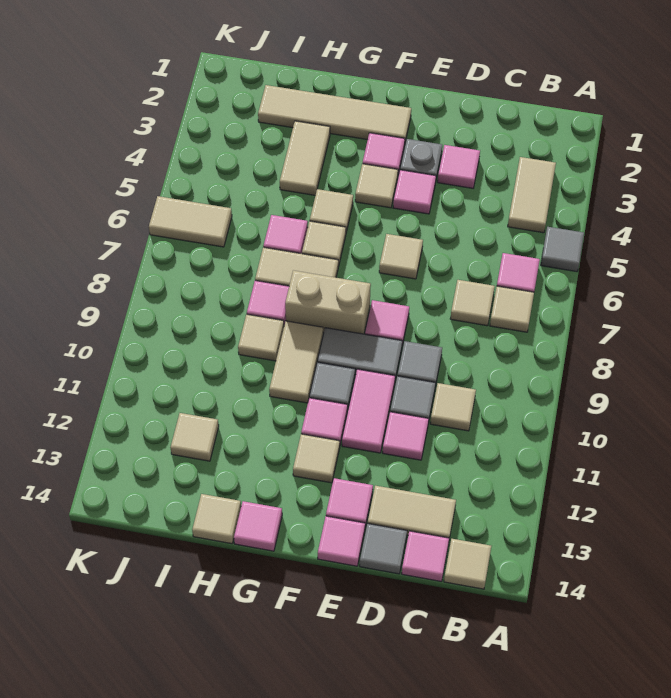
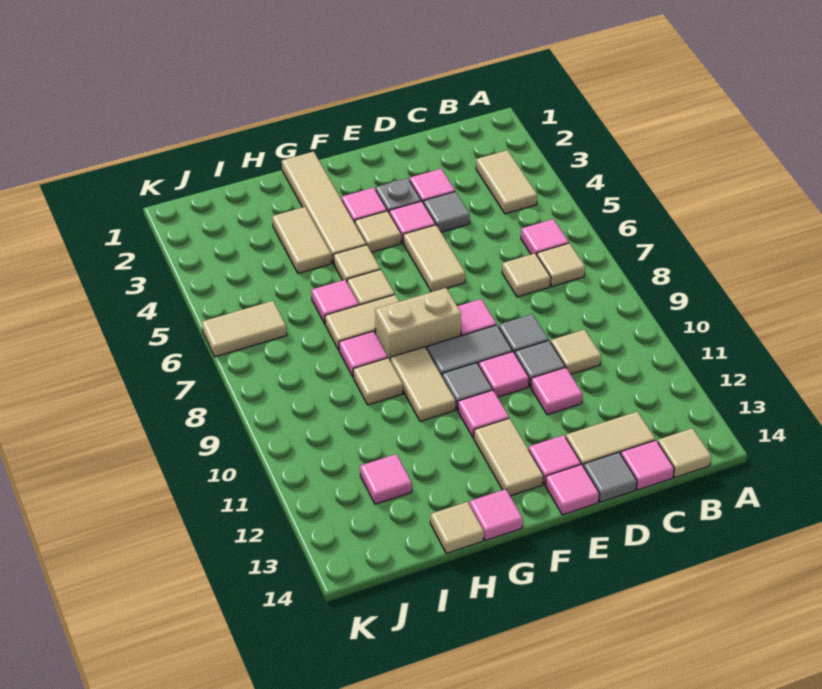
grey tile A5 level 1 -> grey tile D4 level 1
tan tile E6 level 1 -> tan tile E5:E6 level 1
pink tile E10:E11 level 1 -> pink tile E10 level 1
tan tile F2:I2 level 1 -> tan tile G1:G4 level 1
tan tile F12 level 1 -> tan tile F12:F13 level 1
tan tile I12 level 1 -> pink tile I12 level 1

